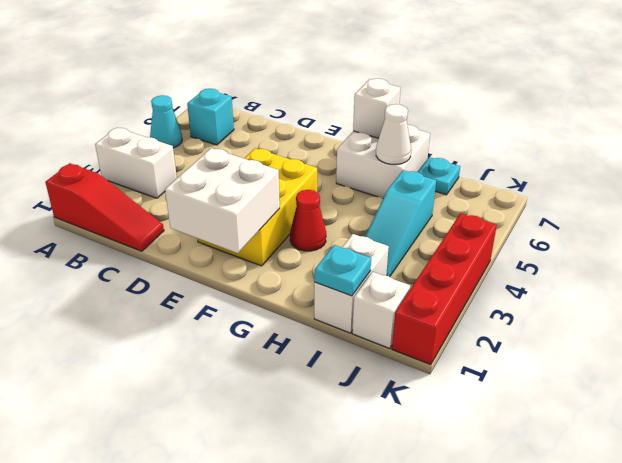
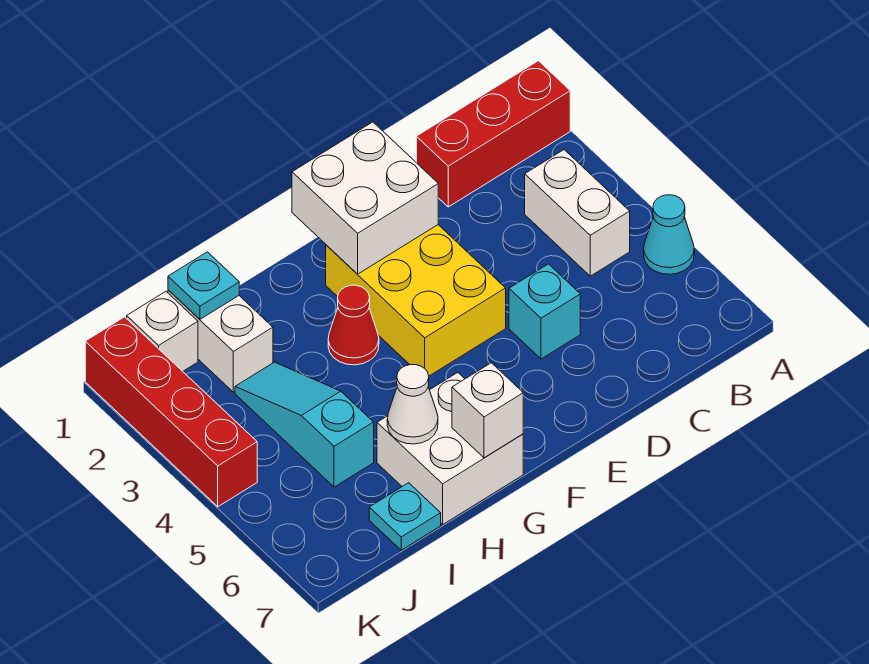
red slope A1:C1 level 1 top A -> red brick A1:C1 level 1
white brick A3:B3 level 1 -> white brick B3:B4 level 1
cyan brick B6 level 1 -> cyan brick D5 level 1

